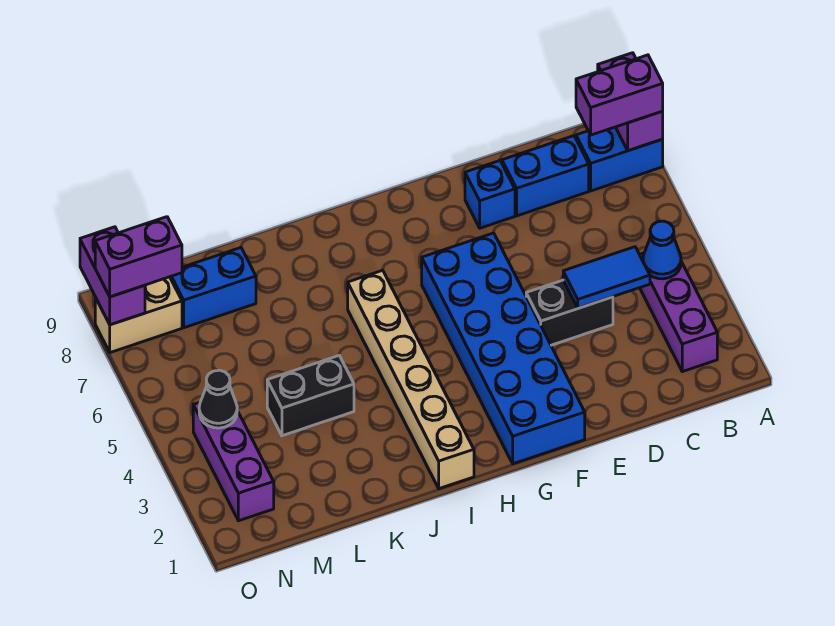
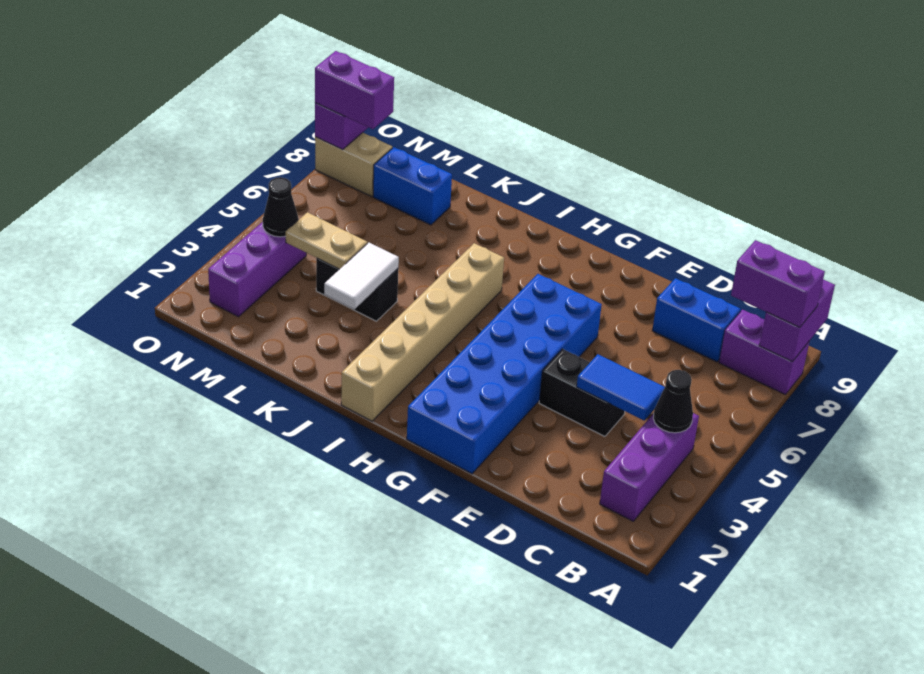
blue brick A8:B8 level 1 -> purple brick A8:B8 level 1
blue cone B4 level 2 -> black cone B4 level 2
blue brick E8 level 1 -> none
none -> white tile K3:K4 level 2
none -> tan plate L4:M4 level 2

